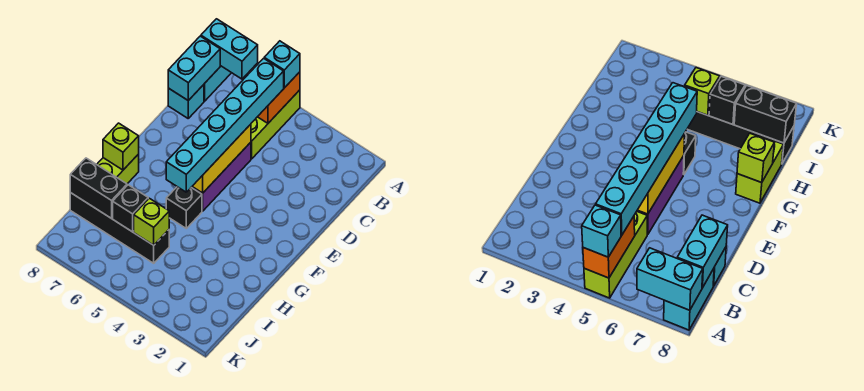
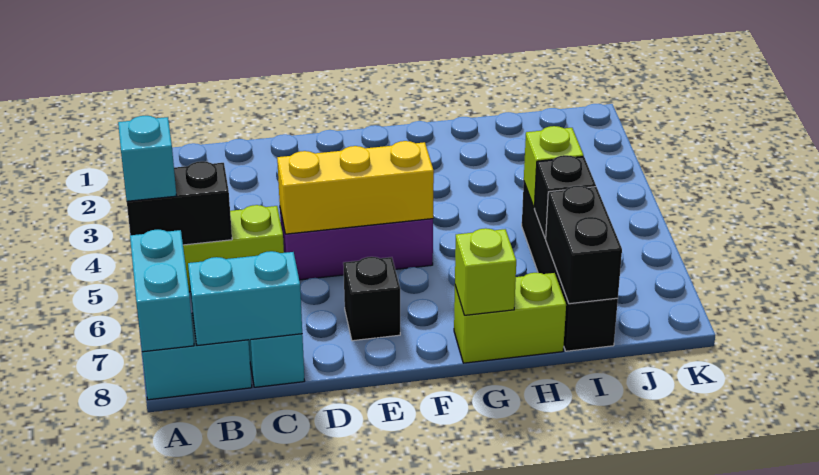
orange brick A5:B5 level 2 -> black brick A5:B5 level 2
cyan brick B5:G5 level 3 -> none
black brick G5 level 1 -> black brick E7 level 1

